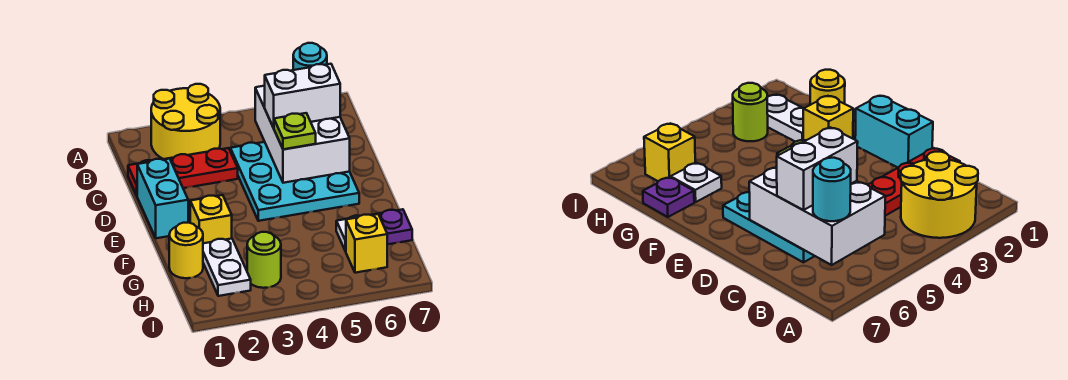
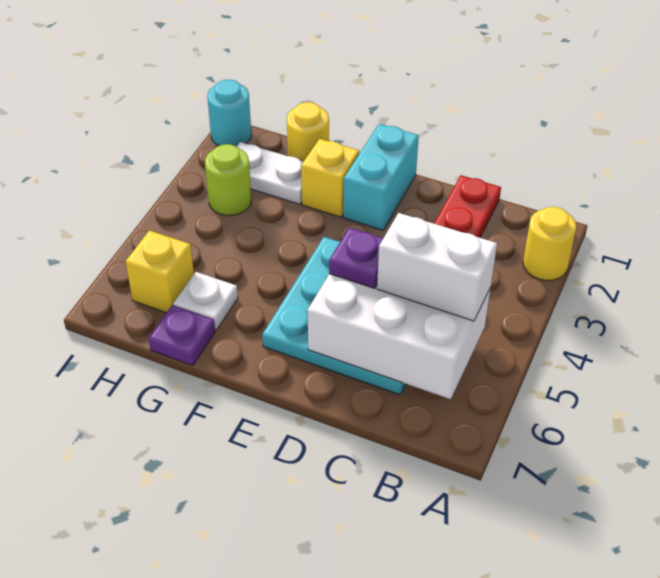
yellow round brick A2:B3 level 1 -> yellow round brick A2 level 1
cyan round brick B6 level 3 -> cyan round brick I1 level 1
white brick C5:C6 level 3 -> white brick B5:C5 level 3
cyan brick D1:E1 level 1 -> cyan brick E1:E2 level 1
lime plate D5 level 3 -> purple plate D5 level 3

